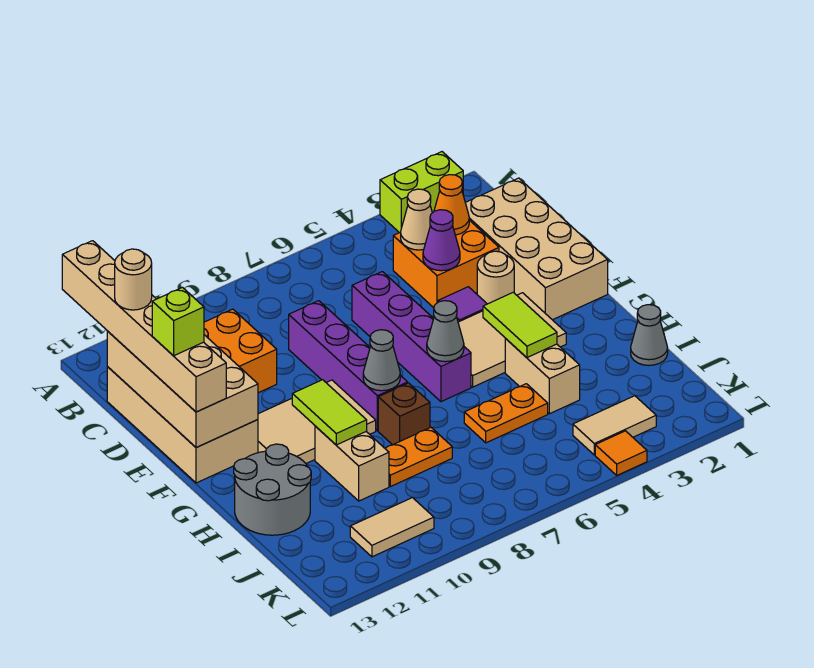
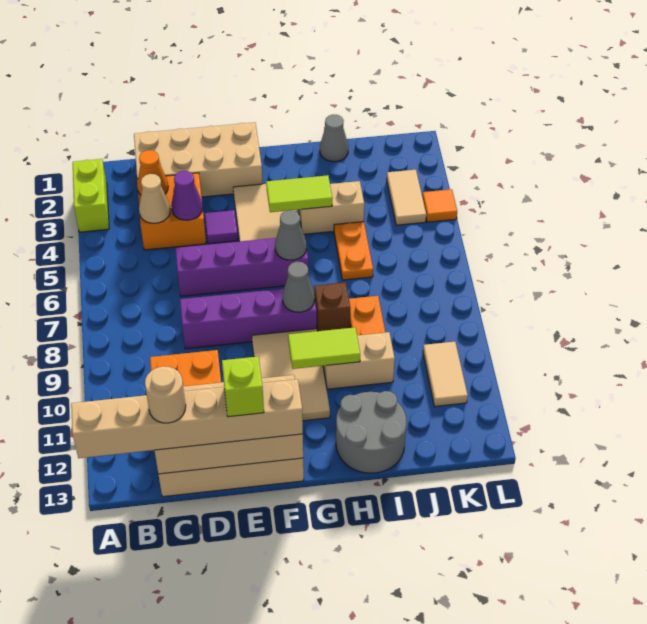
tan round brick E3 level 1 -> none

